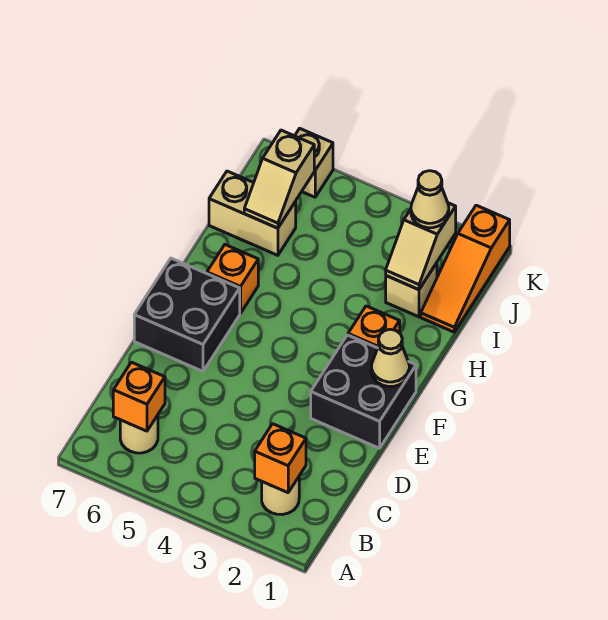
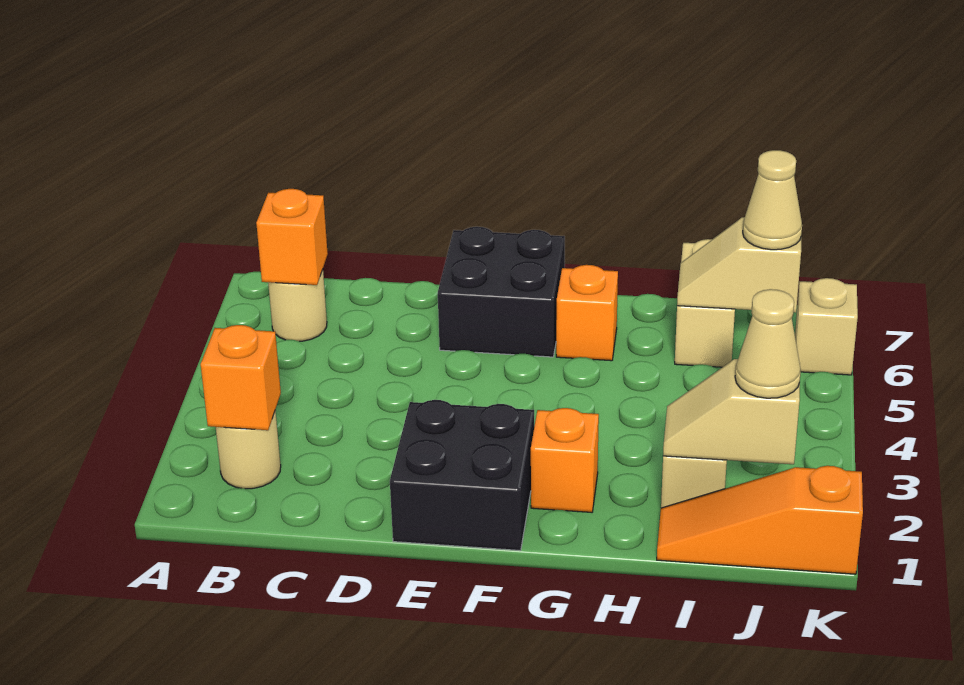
tan cone F1 level 2 -> tan cone J6 level 3

